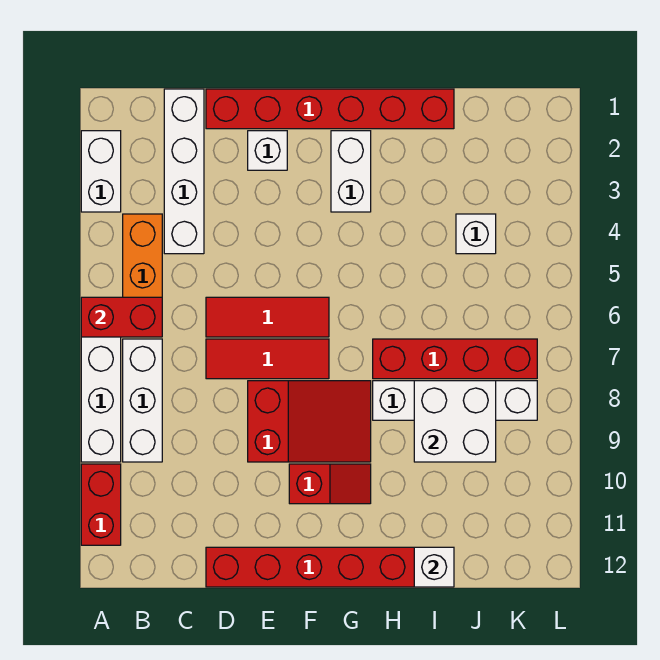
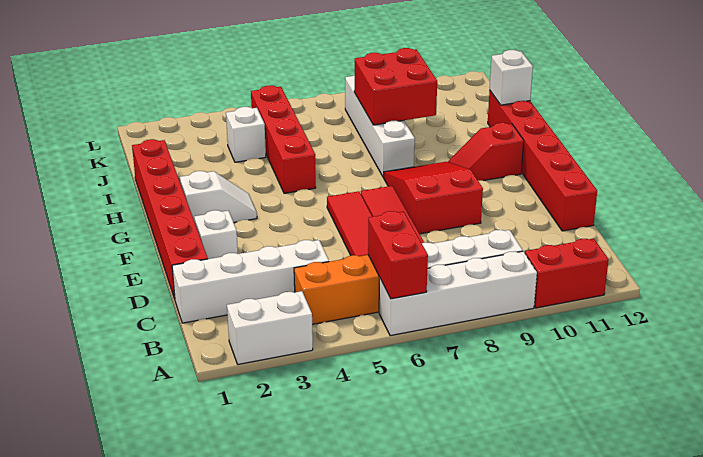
red slope F10:G10 level 1 top F -> red slope G10:G11 level 1 top 11
white brick G2:G3 level 1 -> white slope G2:G3 level 1 top 2
red brick H7:K7 level 1 -> red brick H5:K5 level 1
white brick I8:J9 level 2 -> red brick I8:J9 level 2

